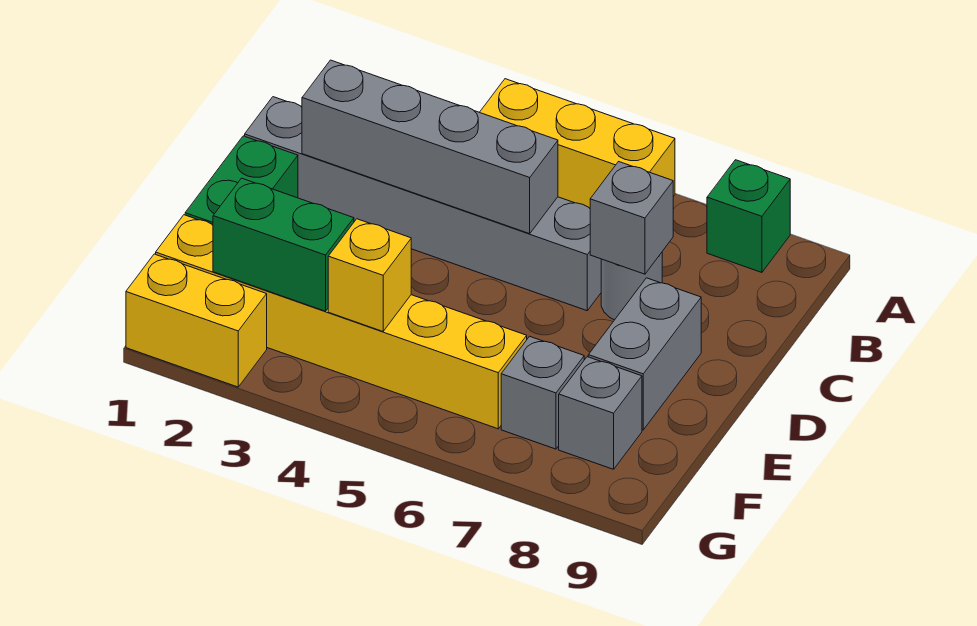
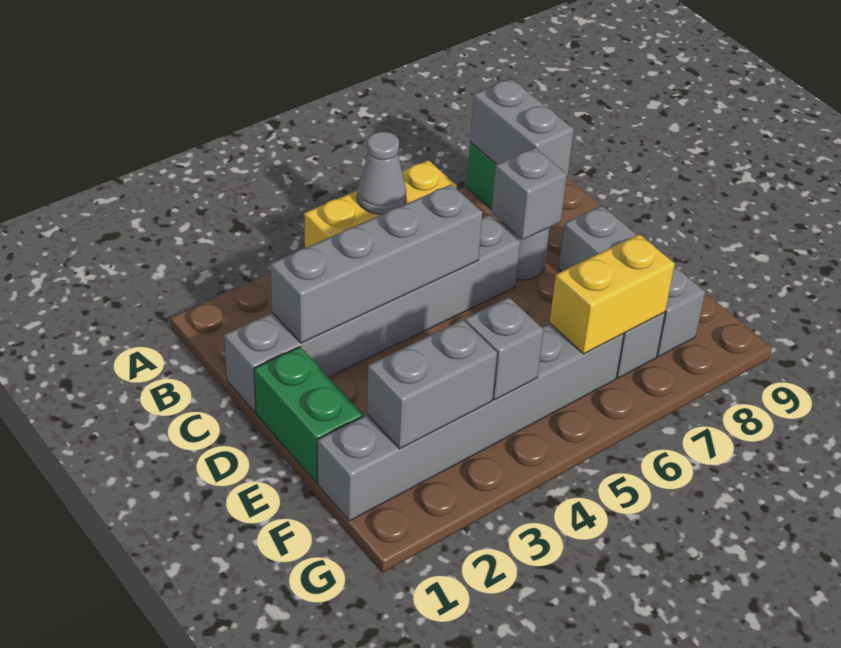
none -> grey cone A5 level 2
none -> grey brick A8:B8 level 2
yellow brick F1:F6 level 1 -> grey brick F1:F6 level 1
green brick F2:F3 level 2 -> grey brick F2:F3 level 2
yellow brick F4 level 2 -> grey brick F4 level 2
yellow brick G1:G2 level 1 -> yellow brick F6:F7 level 2

